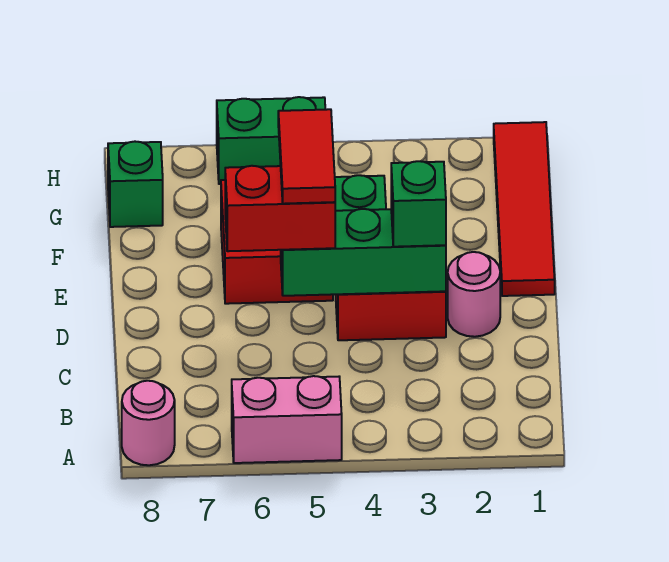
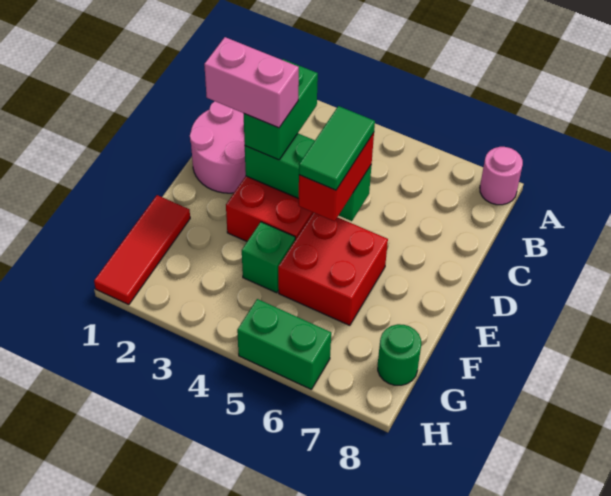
pink brick A5:A6 level 1 -> pink brick D2:D3 level 4
pink round brick D2 level 1 -> pink round brick C1:D2 level 1
green brick D3 level 3 -> green brick C3:D3 level 3
red brick D5:D6 level 3 -> red brick D5:E5 level 3
red tile D5:E5 level 4 -> green tile D5:E5 level 4
red tile E1:H1 level 1 -> red tile F1:H1 level 1
green brick G8 level 1 -> green round brick G8 level 1

